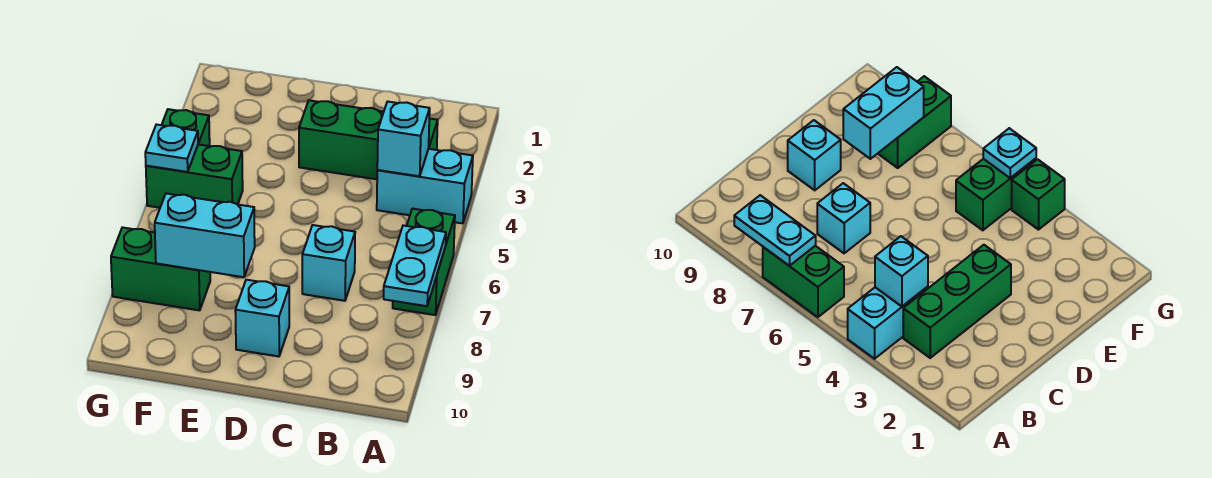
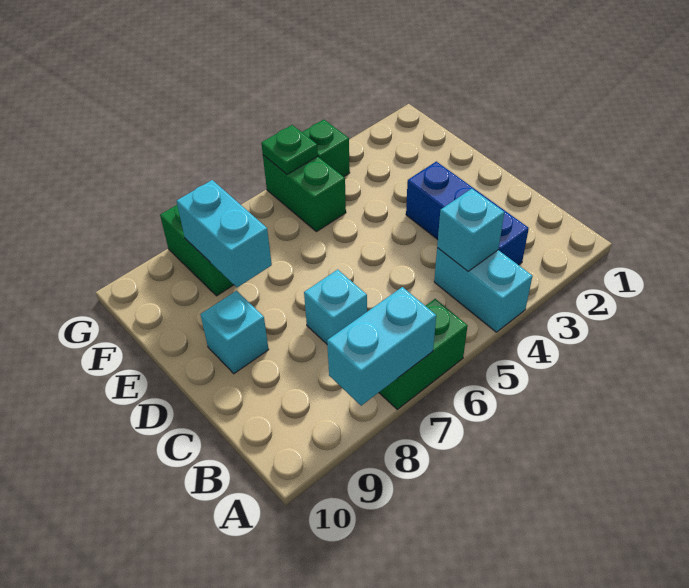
cyan plate A7:A8 level 2 -> cyan brick A7:A8 level 2
green brick B3:D3 level 1 -> blue brick B3:D3 level 1
cyan plate G5 level 2 -> green plate G5 level 2

